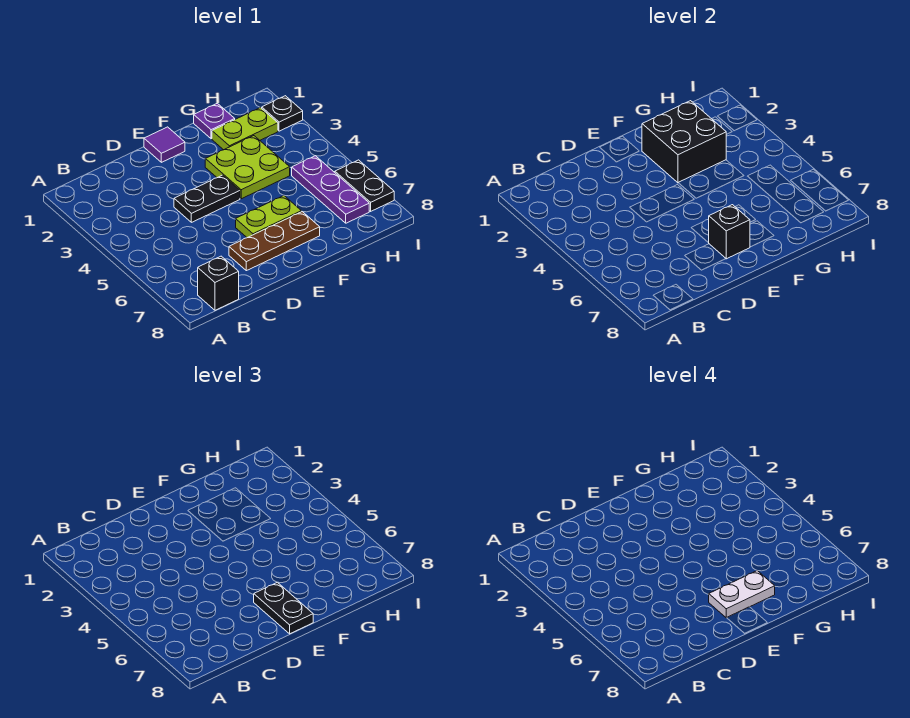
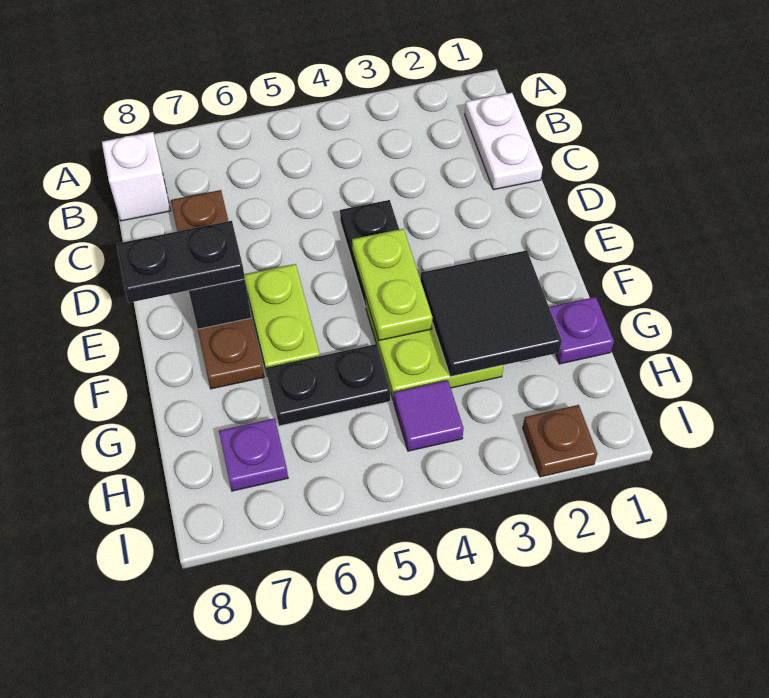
black brick B8 level 1 -> white brick B8 level 1
brown plate D7:F7 level 1 -> brown plate C7:F7 level 1
purple tile E1 level 1 -> purple tile H4 level 1
white plate E7:F7 level 4 -> white plate B1:C1 level 1
black brick F2:G3 level 2 -> black tile F2:G3 level 2
lime plate G2:H2 level 1 -> lime plate E4:F4 level 2
purple plate H5:H7 level 1 -> purple plate H7 level 1
black plate I2 level 1 -> brown plate I2 level 1
black plate I6:I7 level 1 -> black plate G5:G6 level 1

